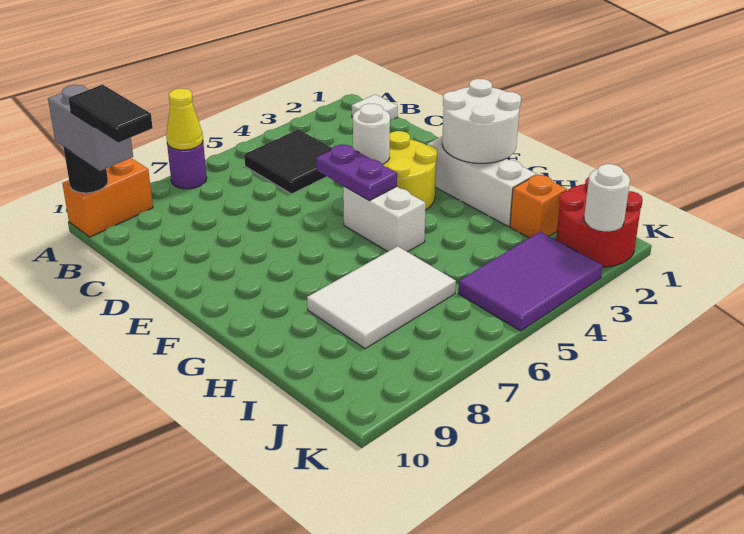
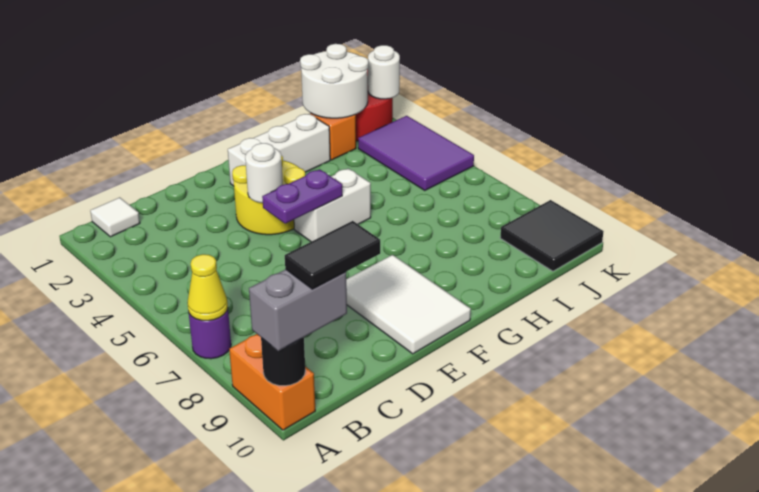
black tile B4:C5 level 1 -> black tile J9:K10 level 1
white round brick F1:G2 level 2 -> white round brick I1:J2 level 2
white tile H6:I8 level 1 -> white tile E8:F10 level 1

